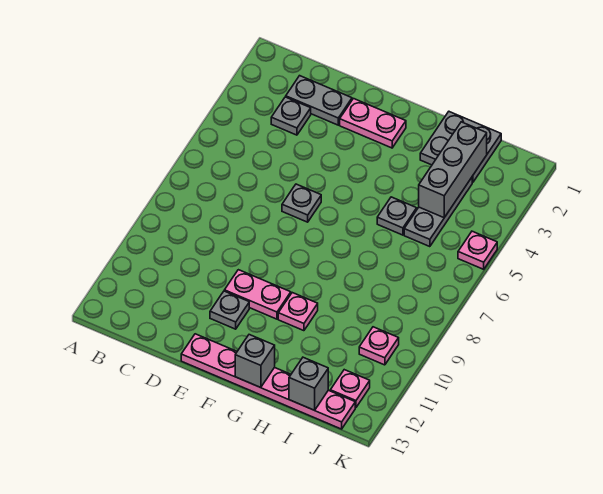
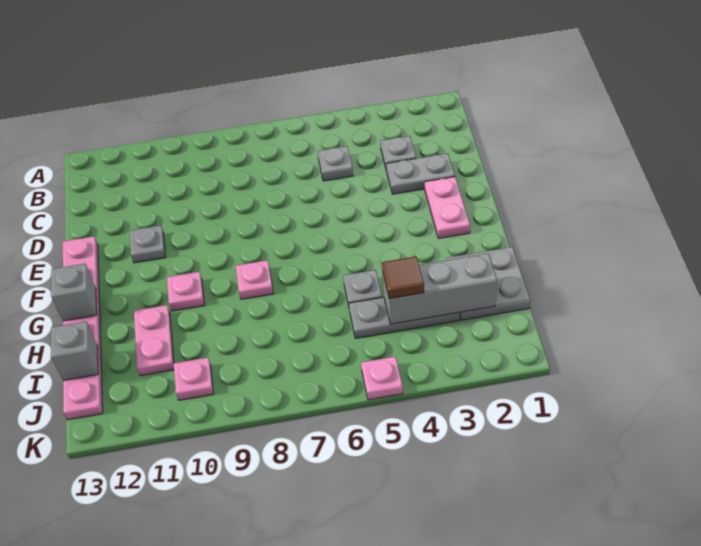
grey plate C2:D2 level 1 -> grey plate D2:D3 level 1
grey plate E6 level 1 -> grey plate C5 level 1
pink plate E10:F10 level 1 -> pink plate H11:I11 level 1
none -> brown tile I4 level 3
pink plate J12 level 1 -> pink plate G8 level 1

